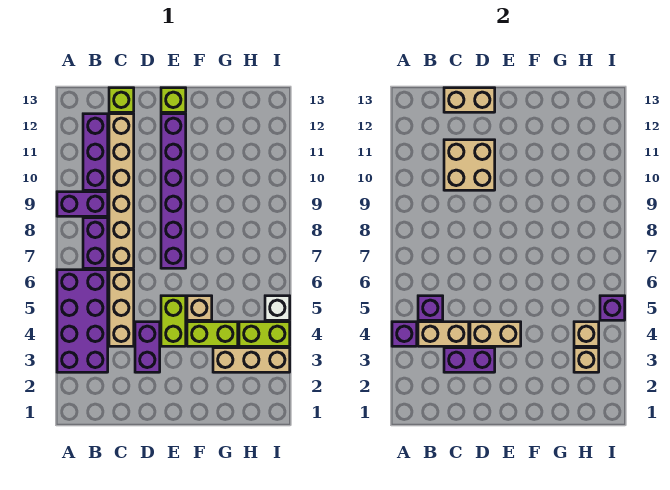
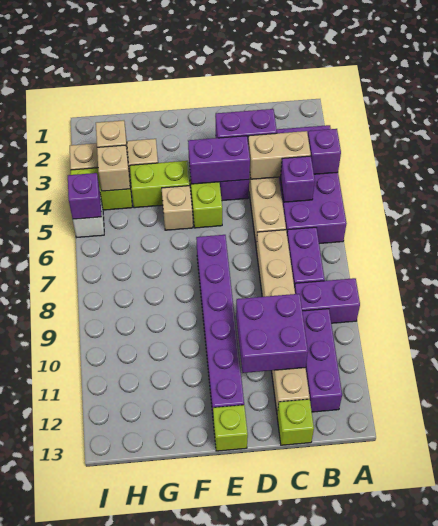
tan brick C10:D11 level 2 -> purple brick C10:D11 level 2
tan brick C13:D13 level 2 -> none
tan brick D4:E4 level 2 -> purple brick D4:E4 level 2

